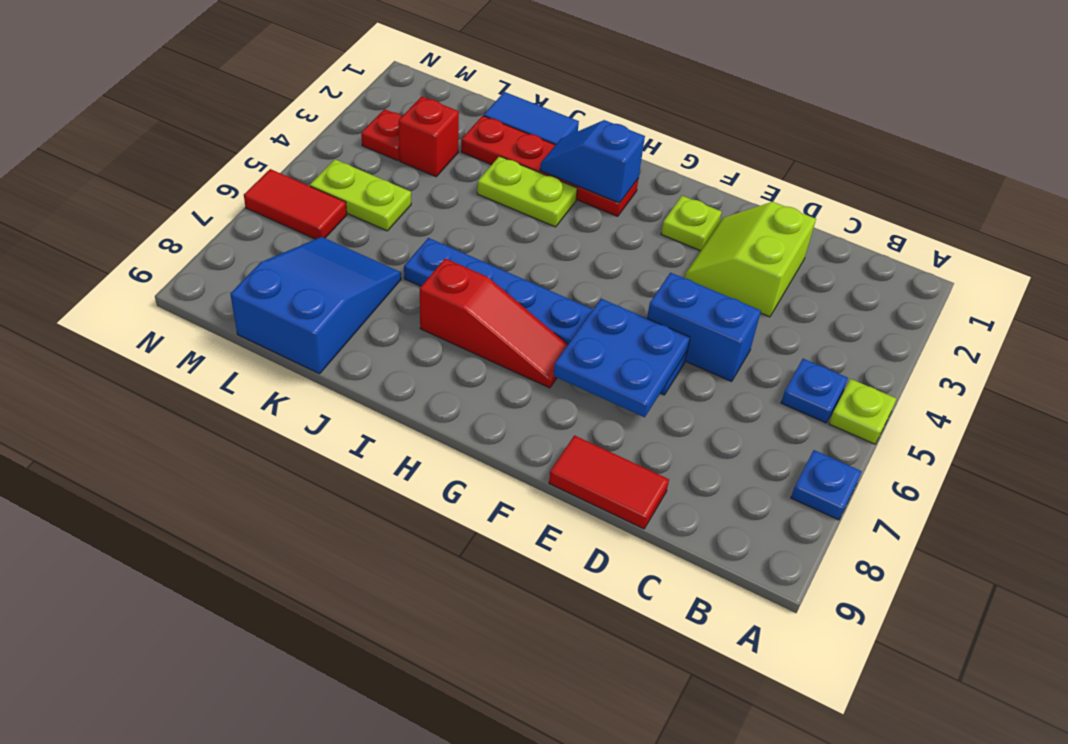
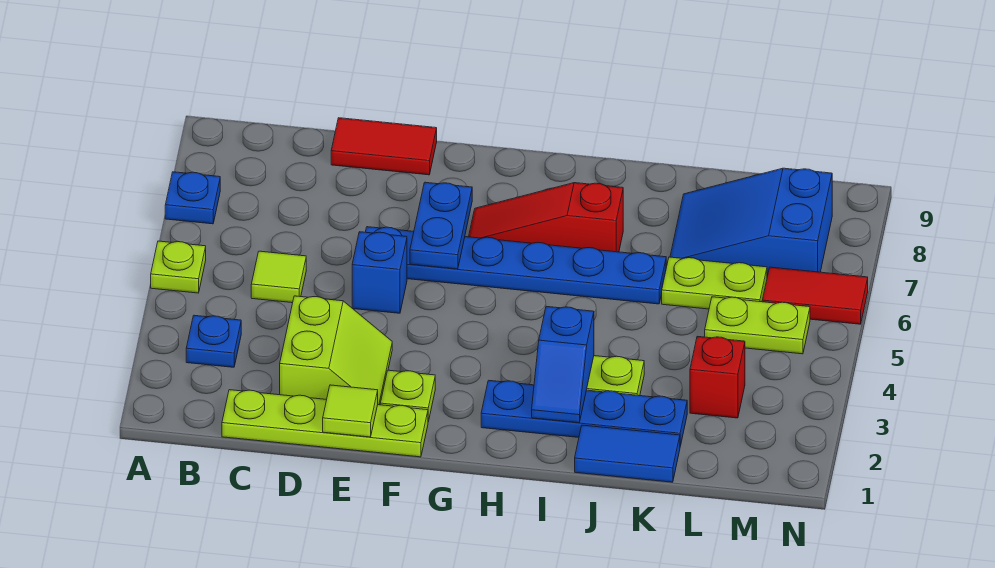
blue plate B5 level 1 -> blue plate B3 level 1
none -> lime plate C1:F1 level 1
none -> lime tile C5 level 1
blue brick D5:E5 level 1 -> blue brick E5 level 1
none -> lime tile E1 level 2
blue plate E6:F7 level 2 -> blue plate F6:F7 level 2
red plate H2:K2 level 1 -> blue plate H2:K2 level 1
blue slope H2:I2 level 2 top H -> blue slope I2:I3 level 2 top 3
none -> lime plate K6:L6 level 1
blue slope K7:L9 level 1 top 9 -> blue slope K7:M8 level 1 top M
red plate M3 level 1 -> none

